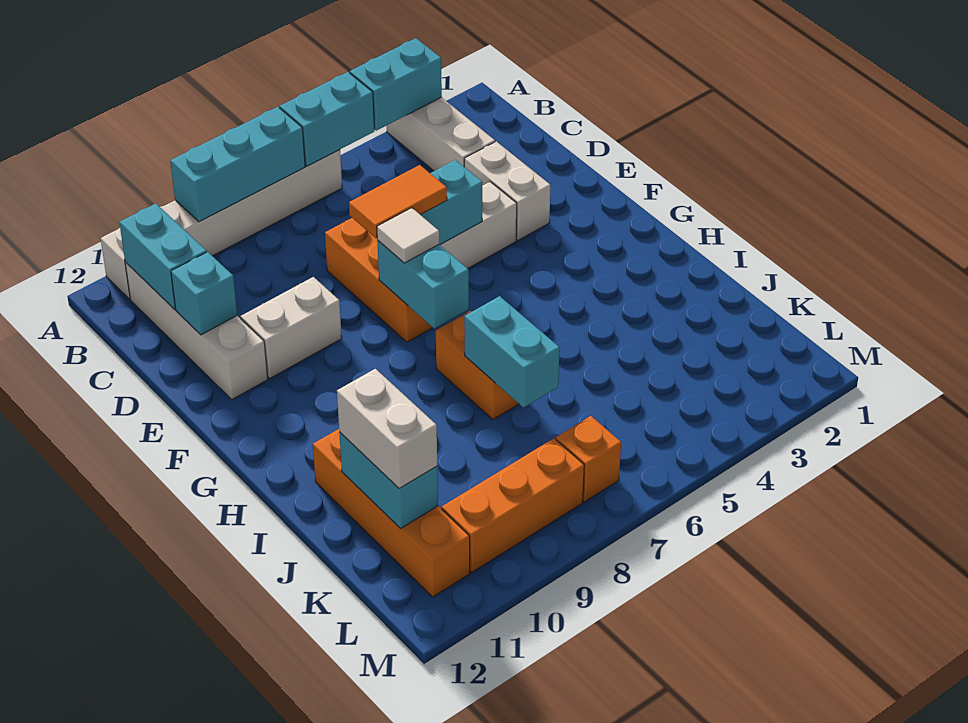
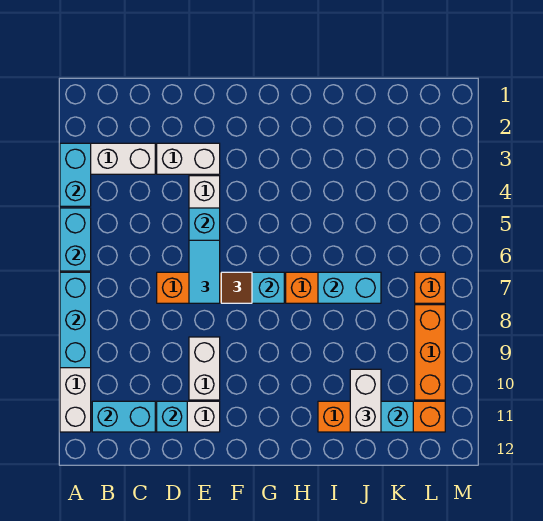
orange tile E6:E7 level 3 -> cyan tile E6:E7 level 3
white tile F7 level 3 -> brown tile F7 level 3
white brick J11:K11 level 3 -> white brick J10:J11 level 3

